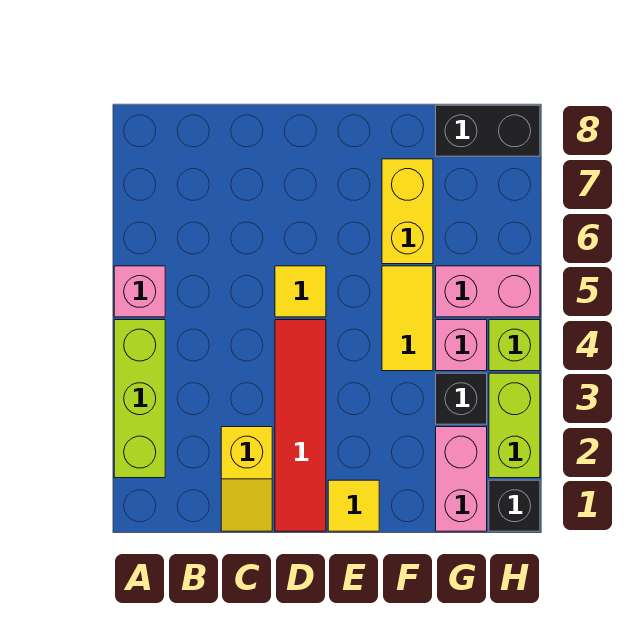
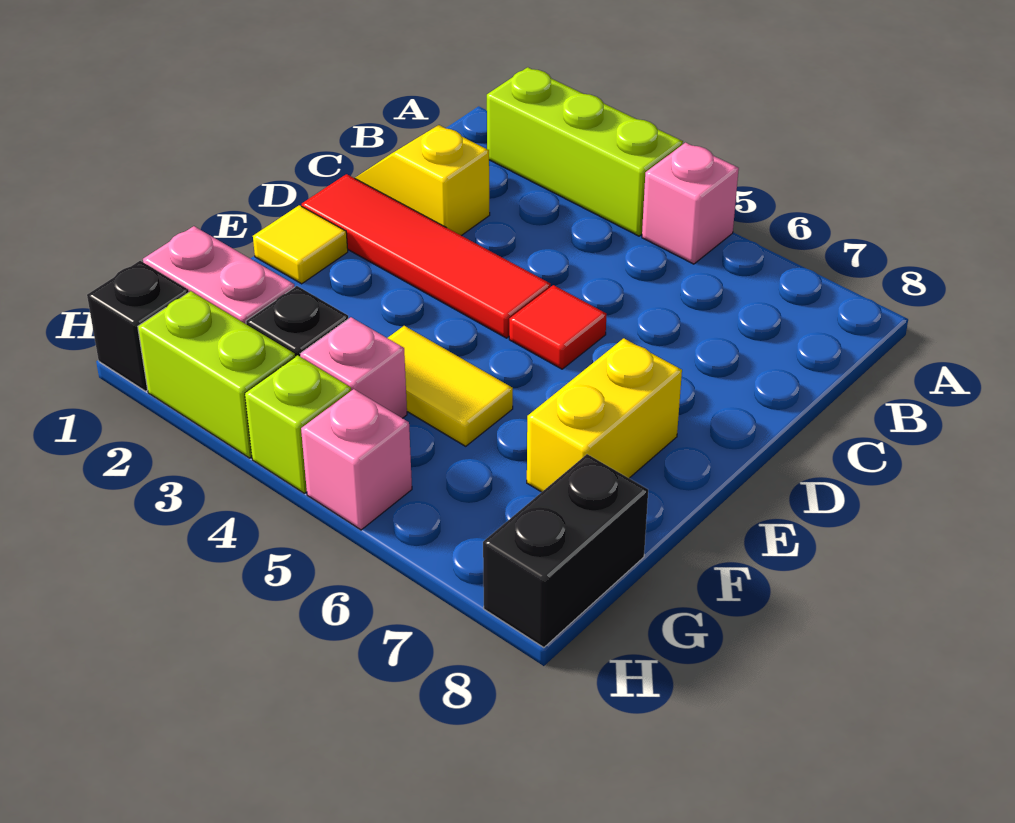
yellow tile D5 level 1 -> red tile D5 level 1
yellow brick F6:F7 level 1 -> yellow brick E7:F7 level 1
pink brick G5:H5 level 1 -> pink brick H5 level 1

